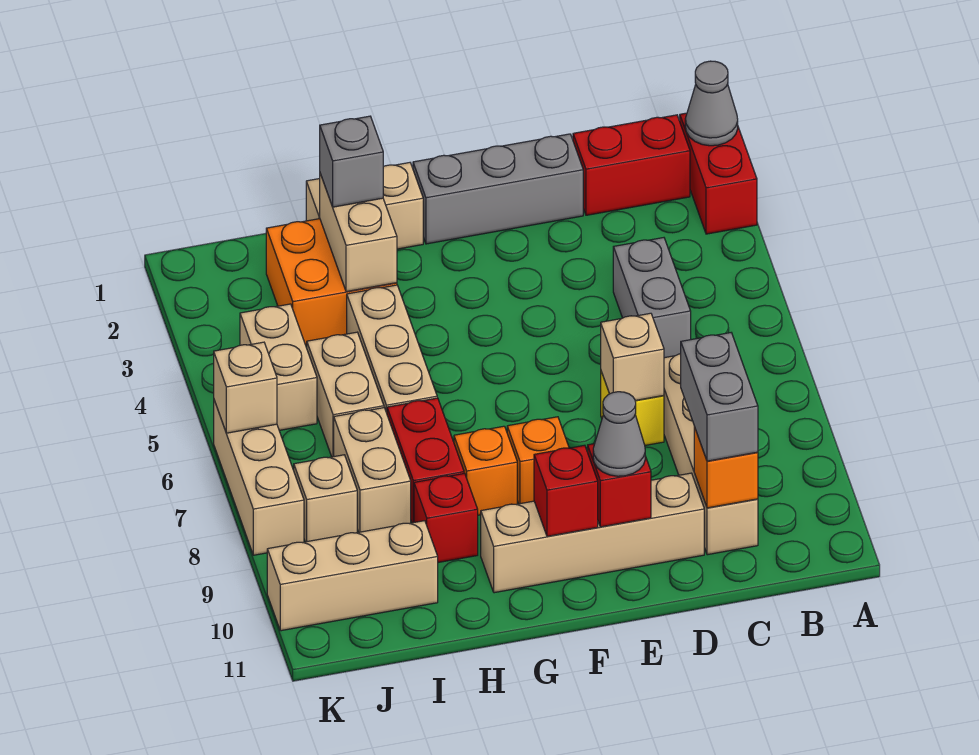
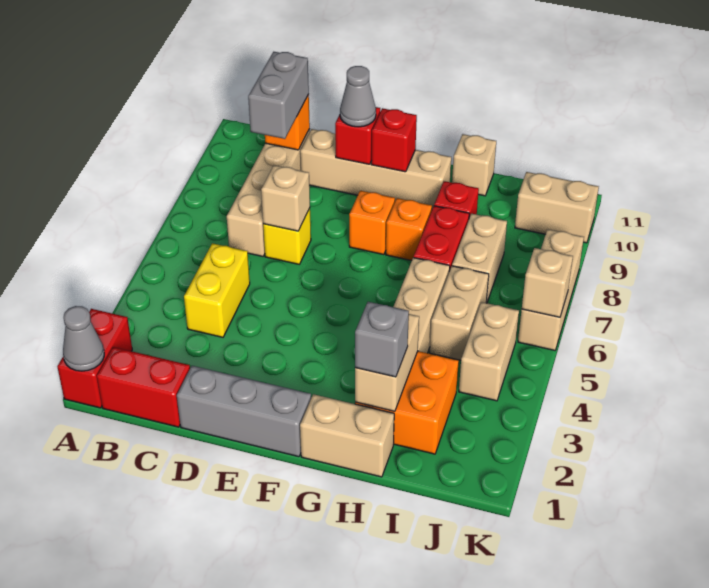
grey brick C4:C5 level 1 -> yellow brick C4:C5 level 1
tan brick I10:K10 level 1 -> tan brick J10:K10 level 1
tan brick J8 level 1 -> tan brick H11 level 1

